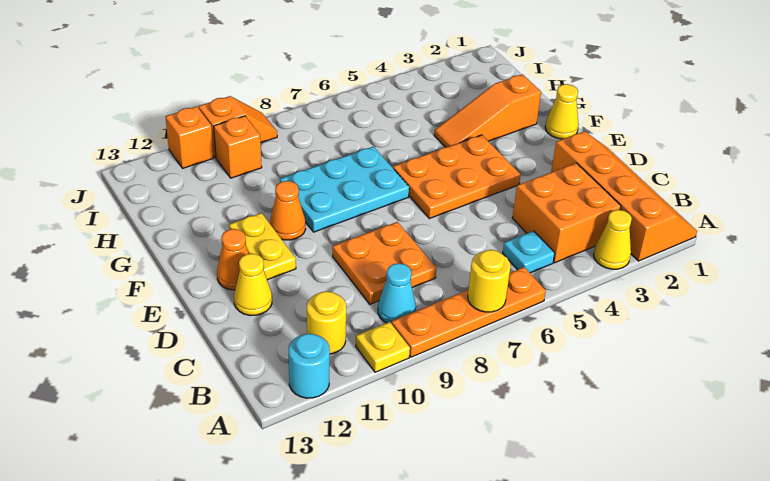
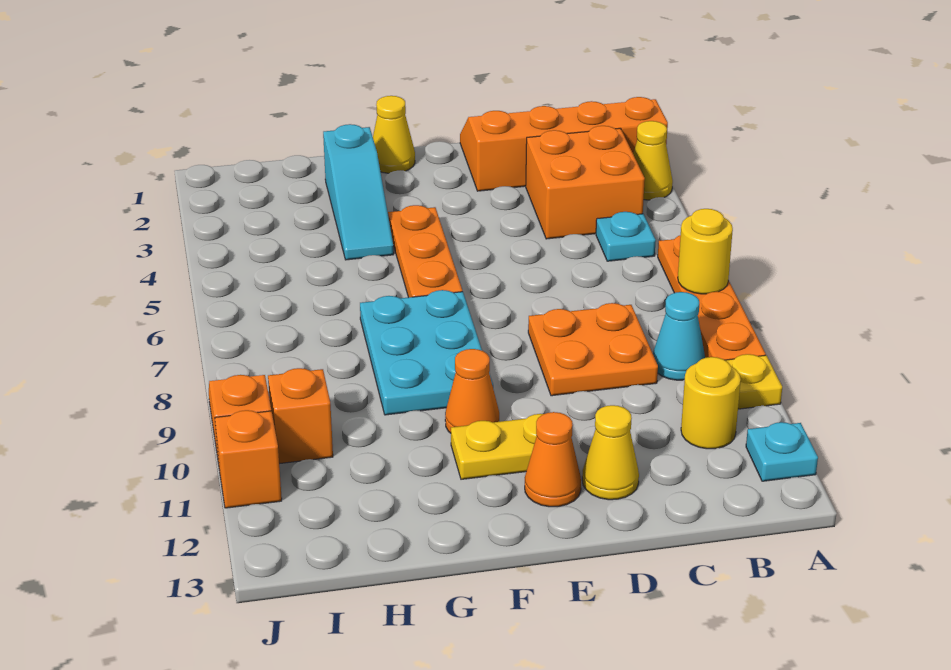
cyan round brick A12 level 1 -> cyan plate A12 level 1
orange plate E4:F6 level 1 -> orange plate F4:F6 level 1
orange slope G2:G4 level 1 top 2 -> cyan slope G2:G4 level 1 top 2

